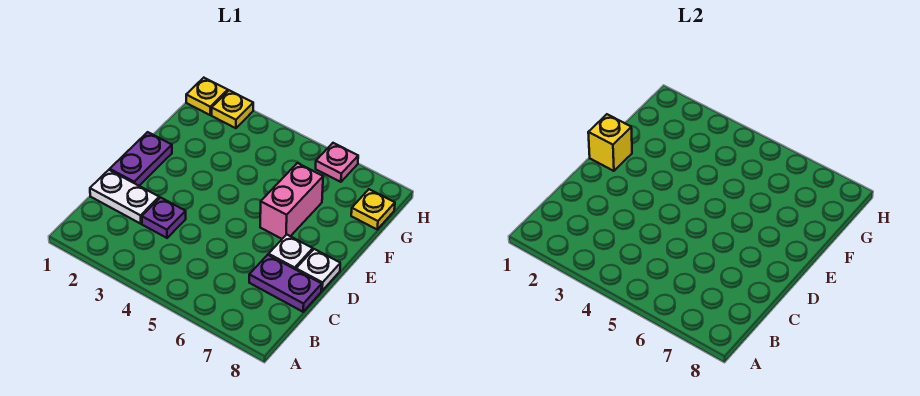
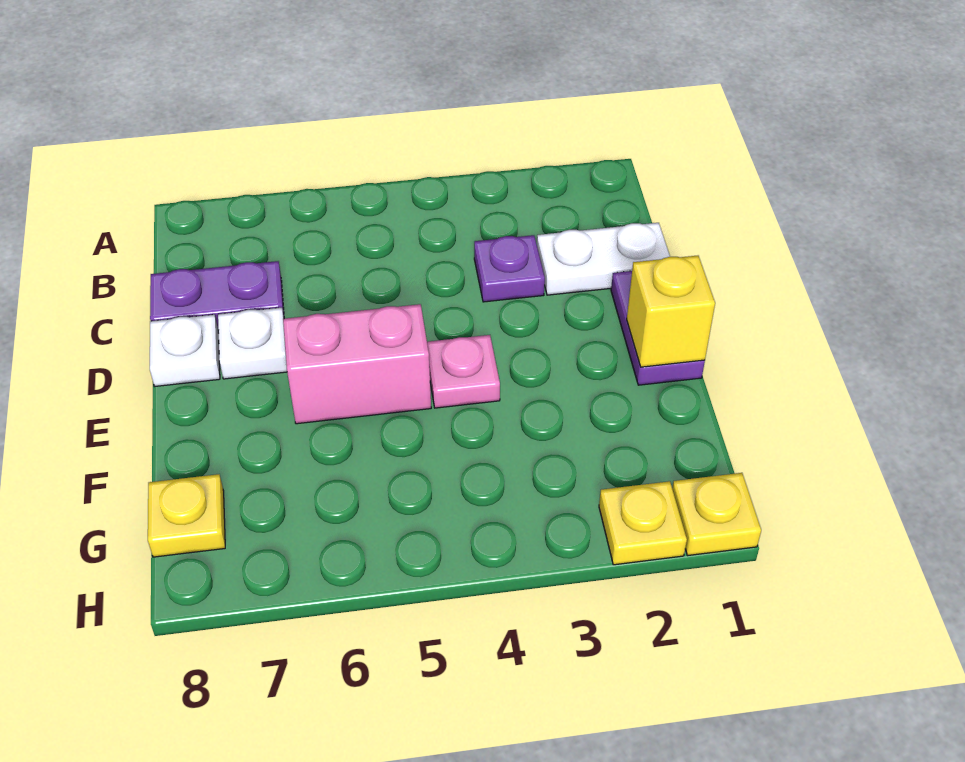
pink brick E6:F6 level 1 -> pink brick E5:E6 level 1
pink plate H6 level 1 -> pink plate E4 level 1

